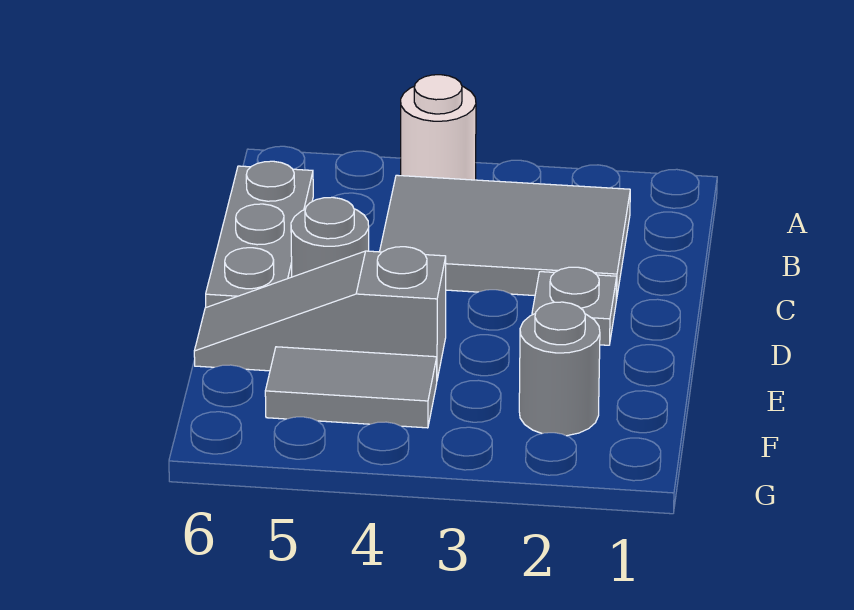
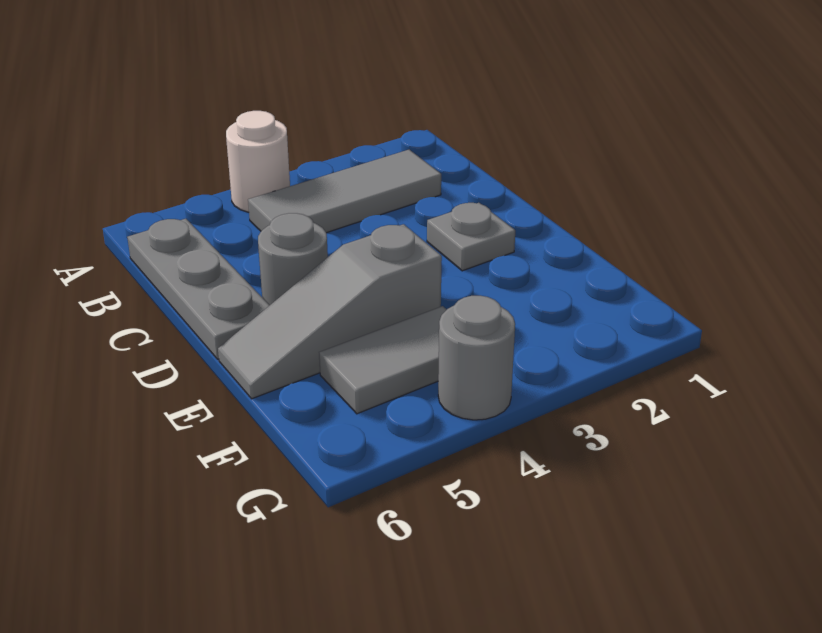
grey tile B2:C4 level 1 -> grey tile B2:B4 level 1
grey round brick F2 level 1 -> grey round brick G4 level 1

